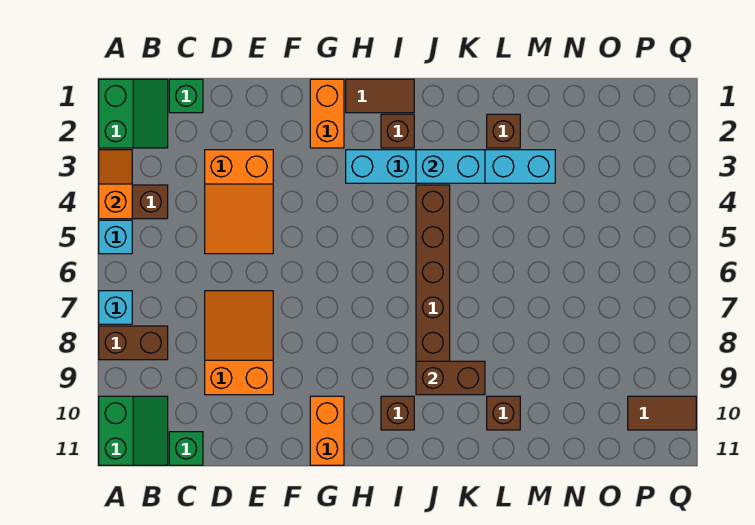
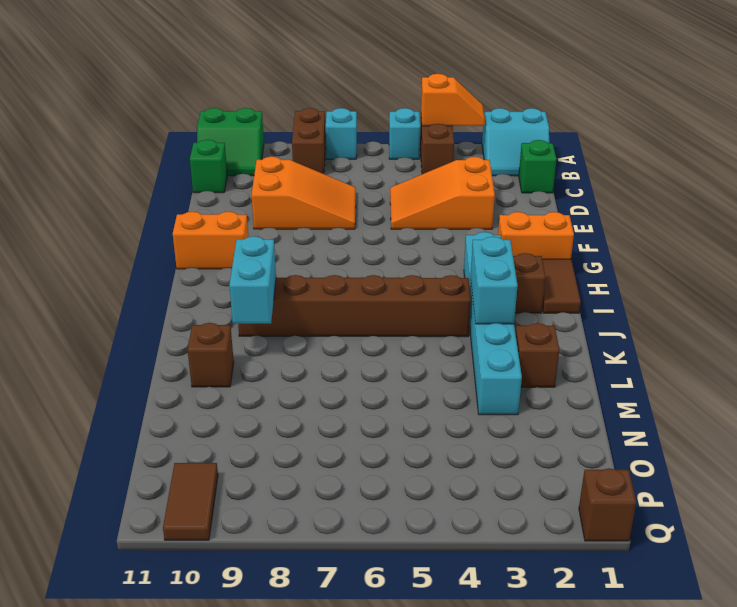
green slope A1:B2 level 1 top A -> cyan slope A1:B2 level 1 top A
brown brick I10 level 1 -> brown brick Q1 level 1
brown brick J9:K9 level 2 -> cyan brick J9:K9 level 2

